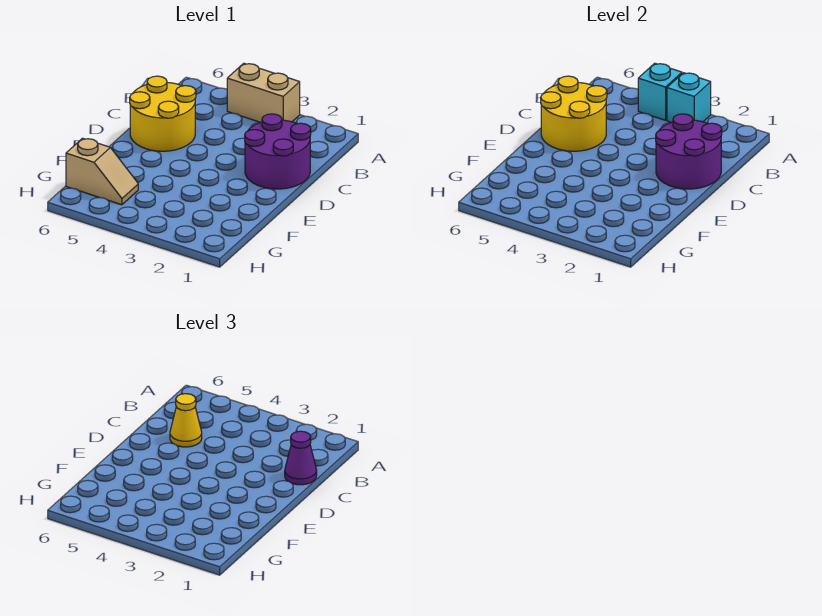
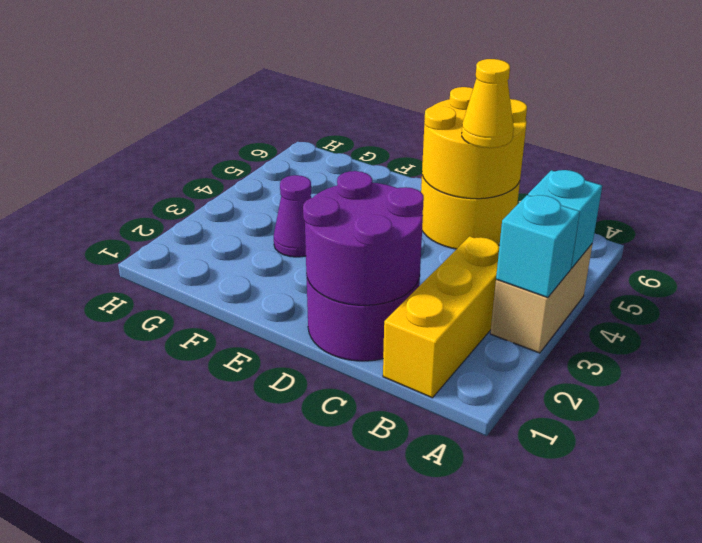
none -> yellow brick B1:B3 level 1
purple cone C1 level 3 -> purple cone F3 level 1
tan slope G5:G6 level 1 top 6 -> none

